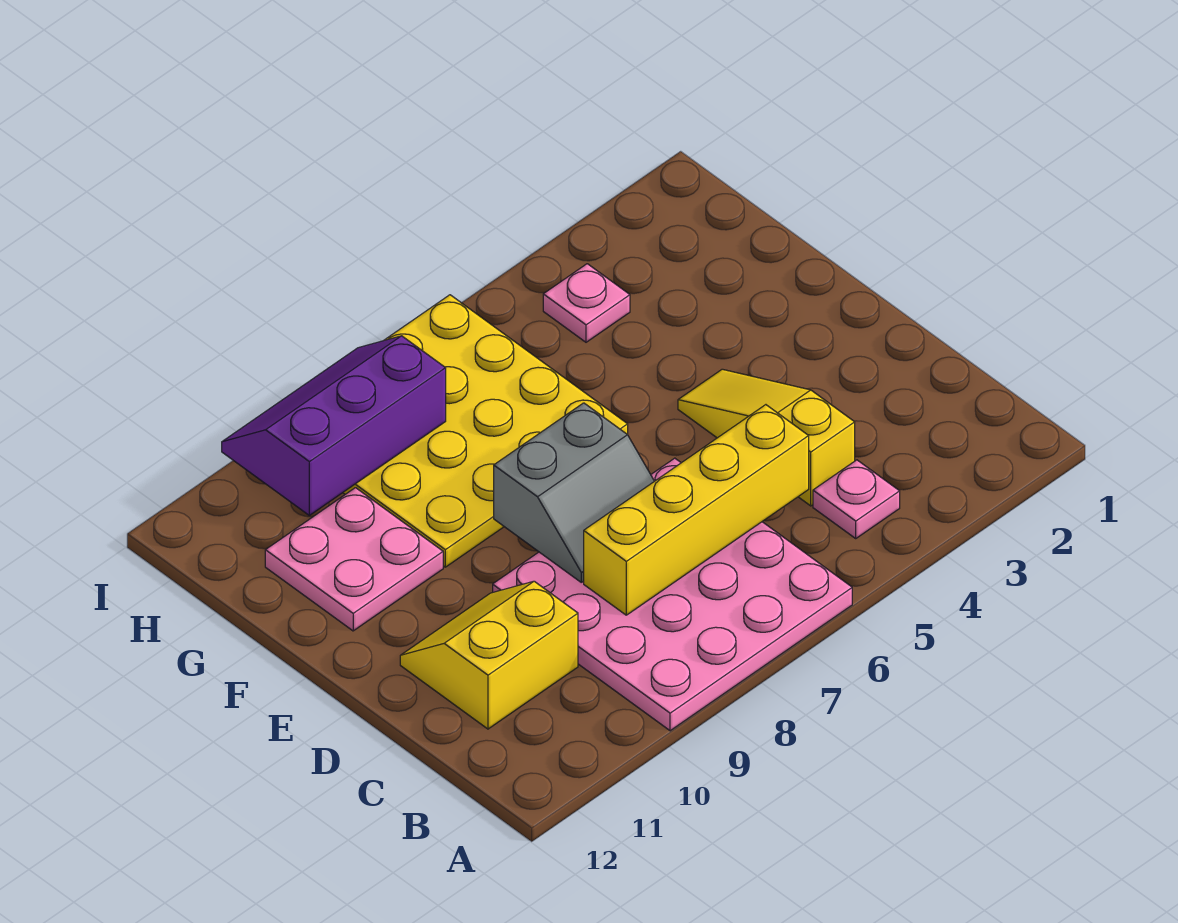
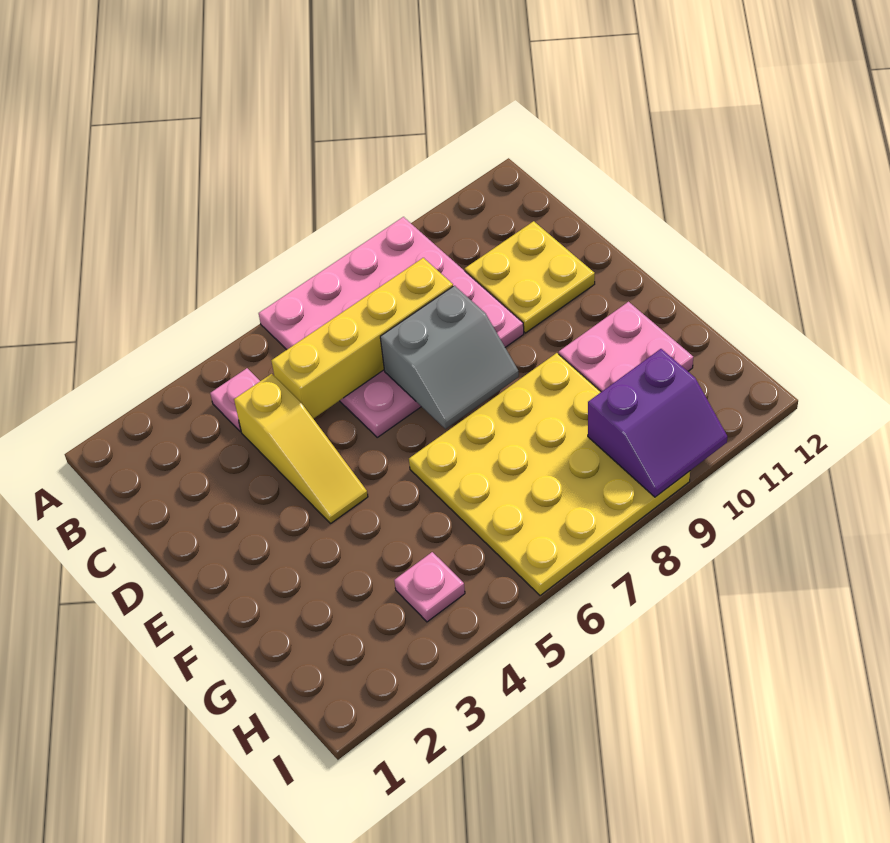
yellow slope C10:D11 level 1 top C -> yellow plate C10:D11 level 1
grey slope D7:E8 level 2 top E -> grey slope D7:E8 level 2 top D
purple slope H8:I10 level 2 top H -> purple slope H9:I10 level 2 top H

